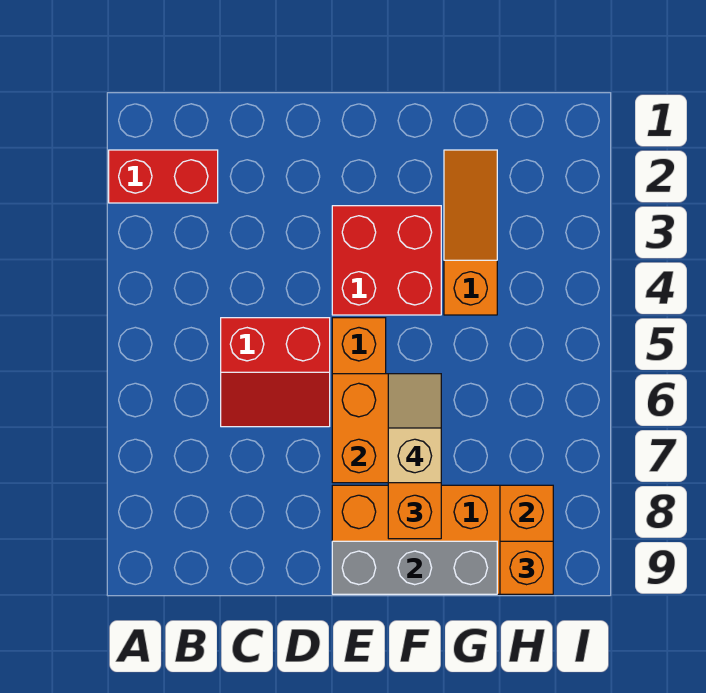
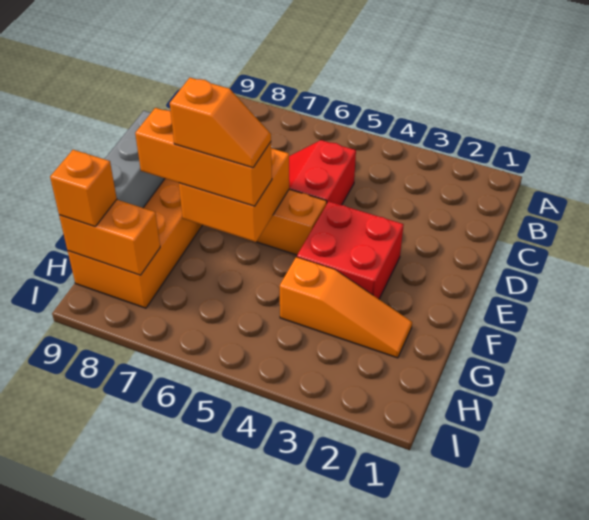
red brick A2:B2 level 1 -> none
tan slope F6:F7 level 4 top 7 -> orange slope F6:F7 level 4 top 7

